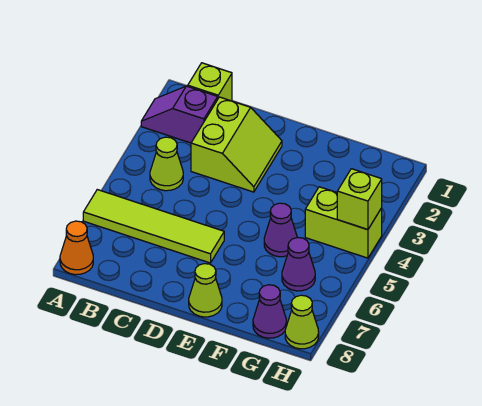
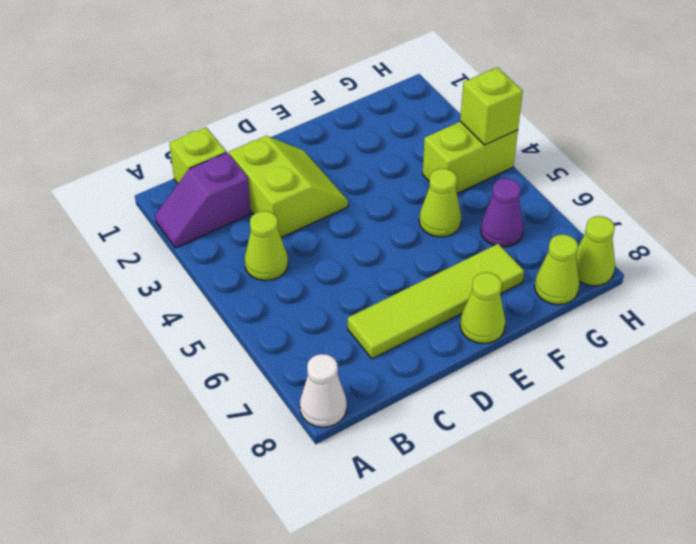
lime tile A6:D6 level 1 -> lime tile C7:F7 level 1
orange cone A8 level 1 -> white cone A8 level 1
purple cone F5 level 1 -> lime cone F5 level 1
purple cone G8 level 1 -> lime cone G8 level 1

